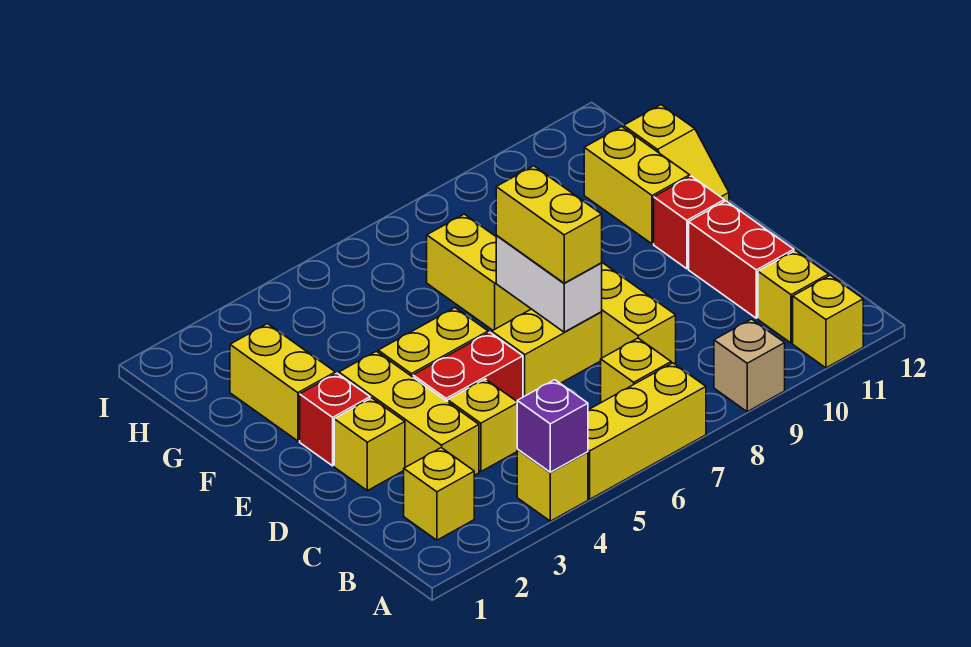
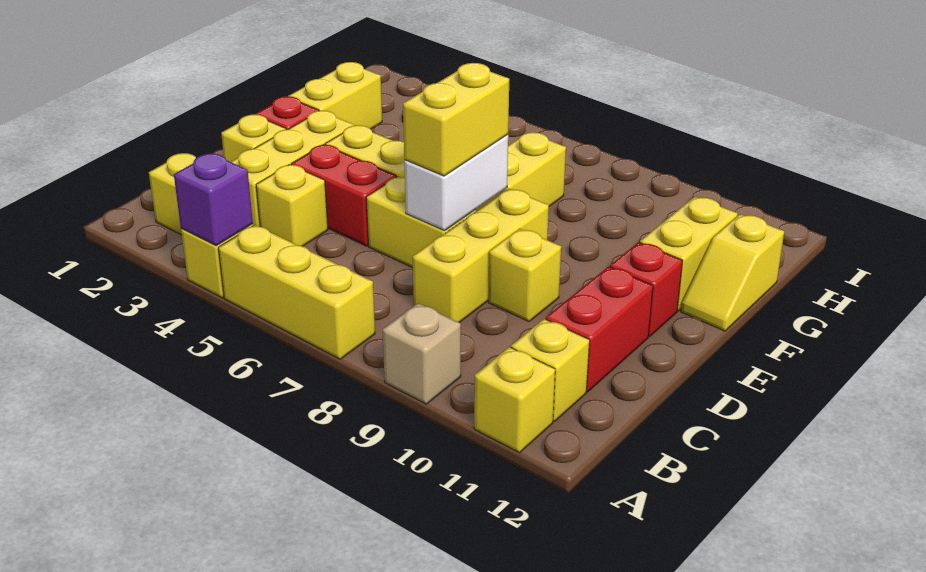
yellow brick B7 level 1 -> yellow brick D9 level 1

